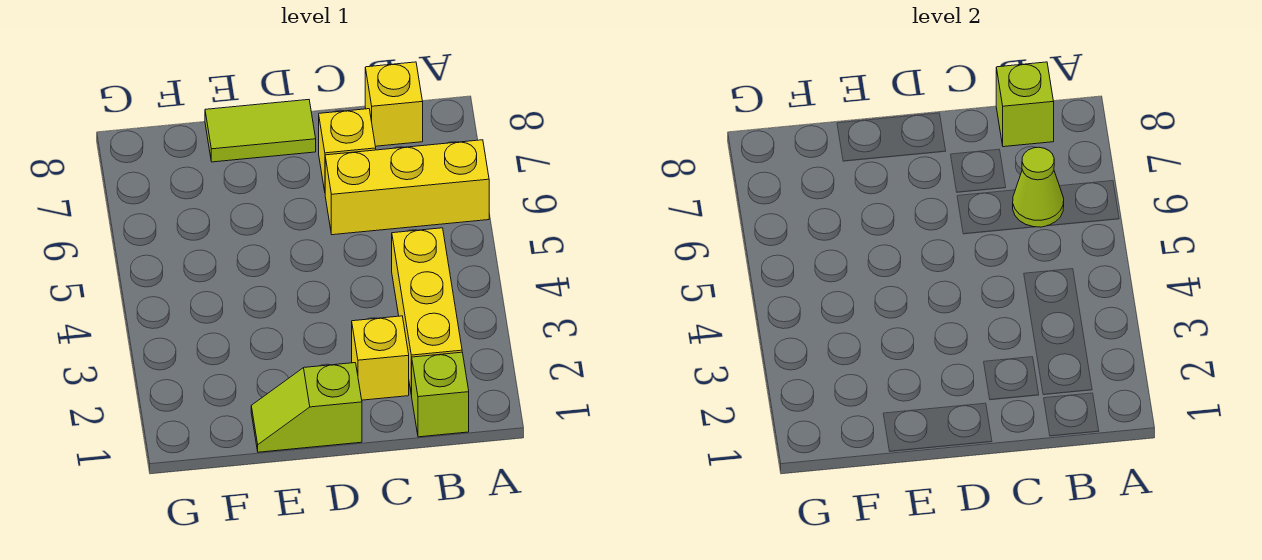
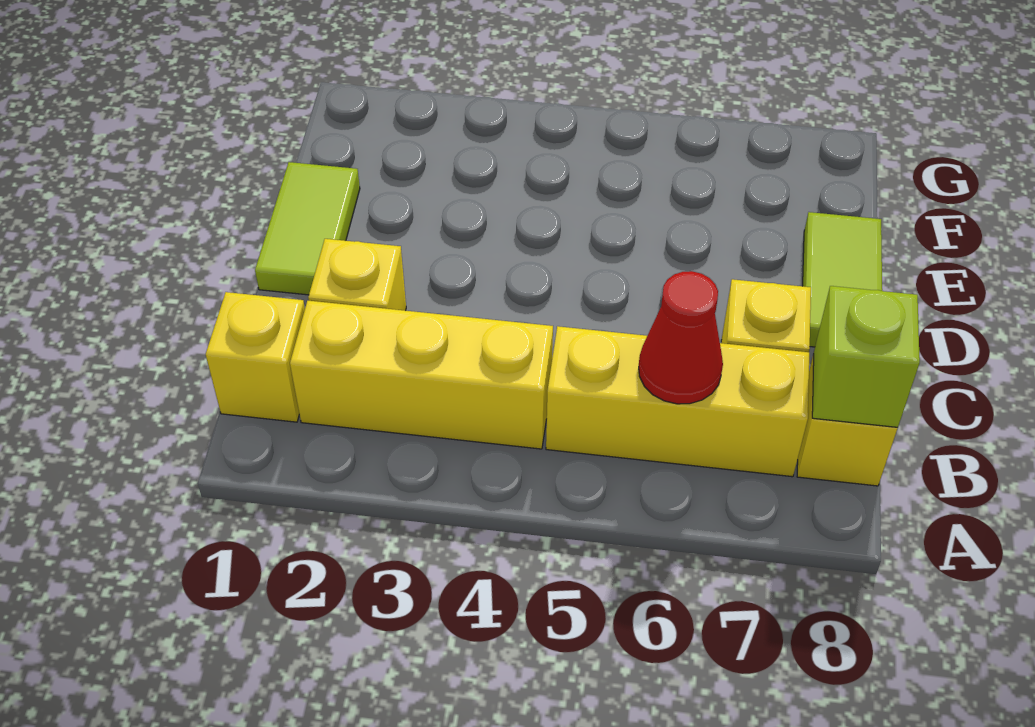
yellow brick A6:C6 level 1 -> yellow brick B5:B7 level 1
lime brick B1 level 1 -> yellow brick B1 level 1
lime cone B6 level 2 -> red cone B6 level 2
lime slope D1:E1 level 1 top D -> lime tile D1:E1 level 1

